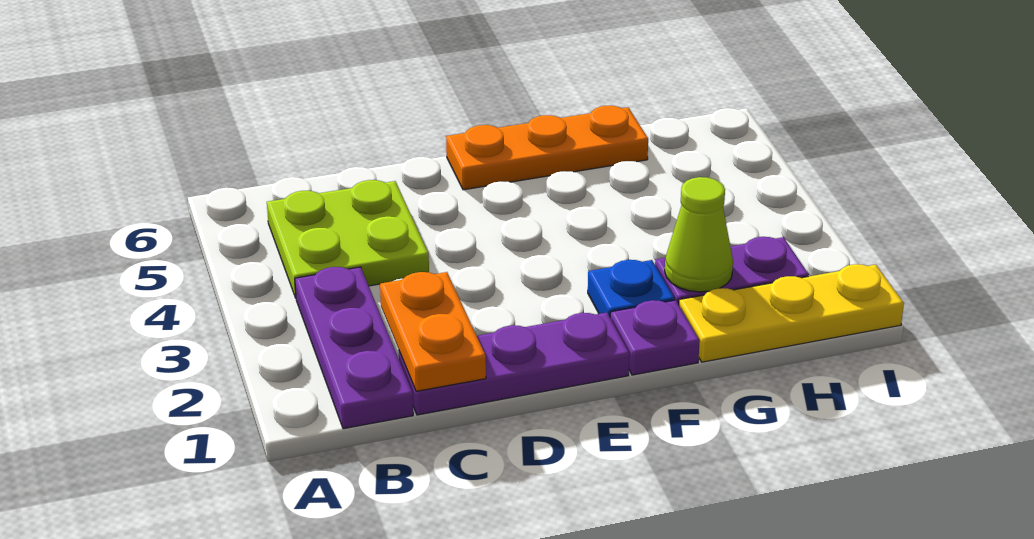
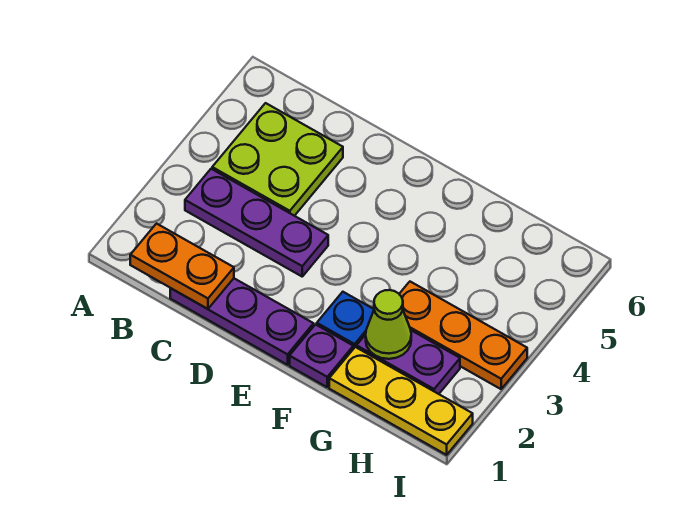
purple plate B1:B3 level 1 -> purple plate B3:D3 level 1
orange plate C1:C2 level 2 -> orange plate B1:C1 level 2
orange plate E6:G6 level 1 -> orange plate G3:I3 level 1

